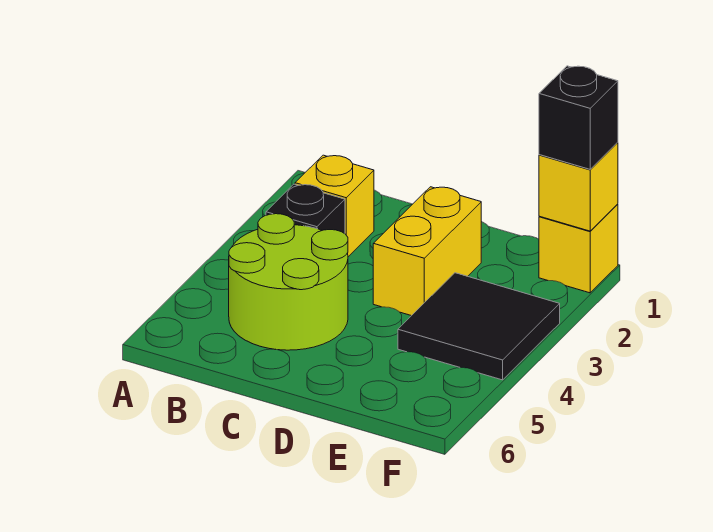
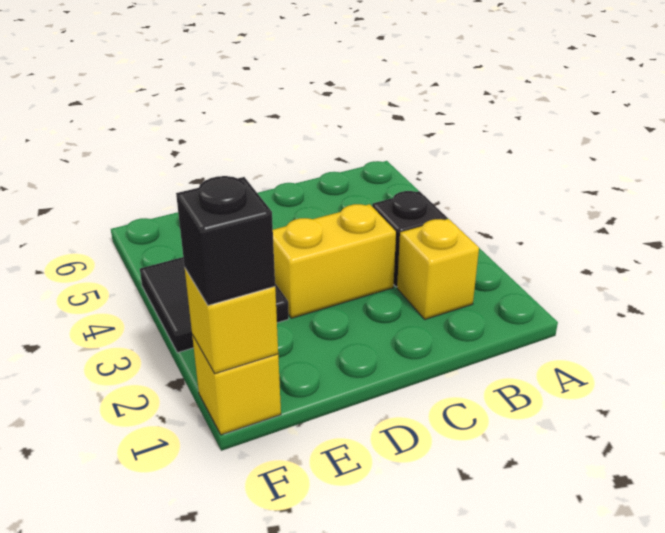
lime round brick B4:C5 level 1 -> none
yellow brick D2:D3 level 1 -> yellow brick C3:D3 level 1

